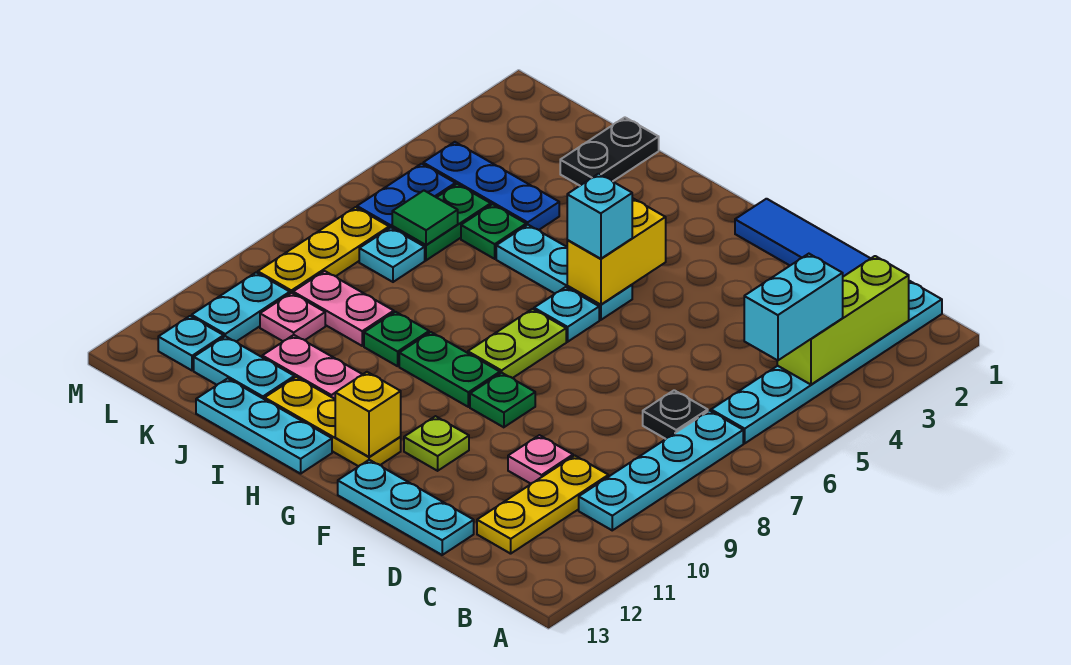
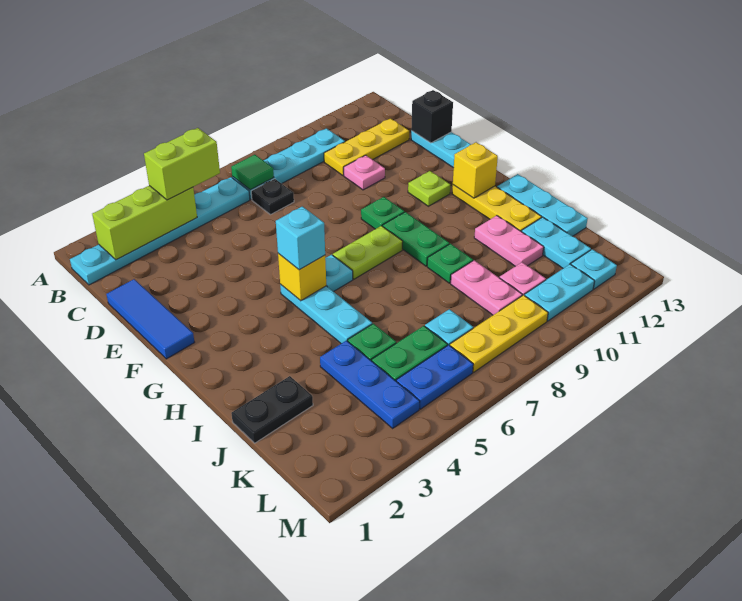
cyan brick B4:B5 level 3 -> lime brick B4:B5 level 3
none -> black brick D13 level 2
yellow brick G4:G5 level 2 -> yellow brick G5 level 2
green tile K6 level 2 -> green tile B7 level 2

